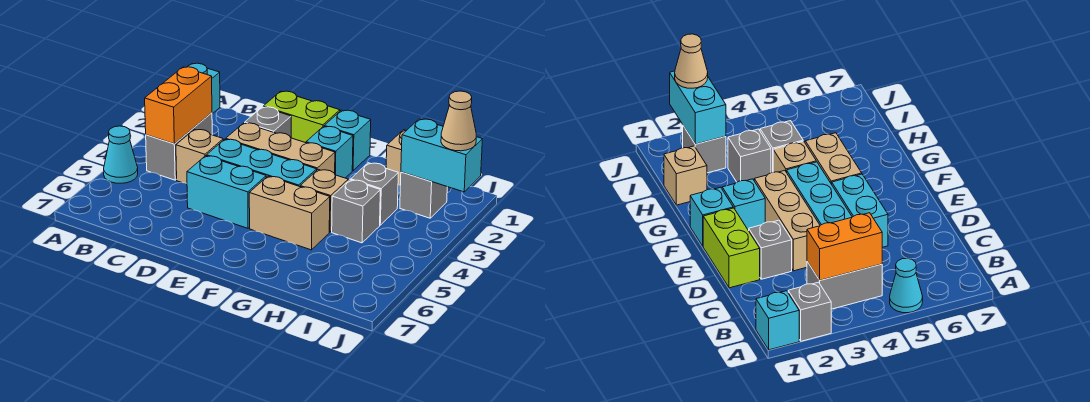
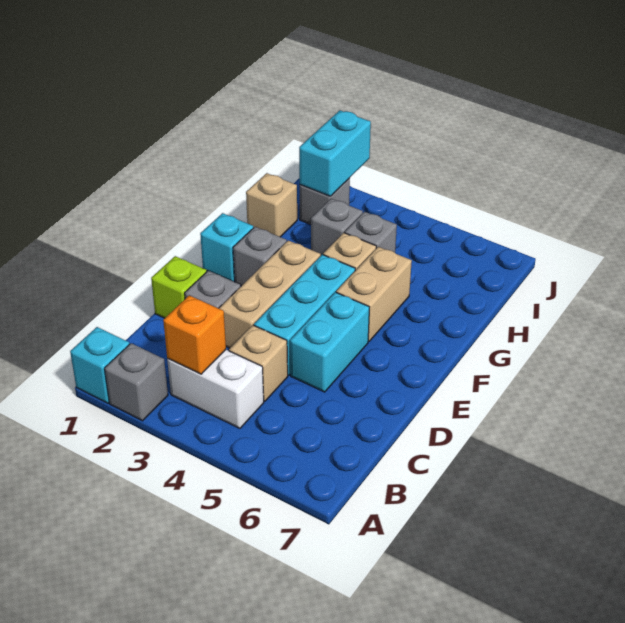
cyan cone A5 level 1 -> none
grey brick B3:B4 level 1 -> white brick B3:B4 level 1
orange brick B3:B4 level 2 -> orange brick B3 level 2
lime brick D1:E1 level 1 -> lime brick D1 level 1
cyan brick F2 level 1 -> grey brick F2 level 1
tan cone J2 level 3 -> none

